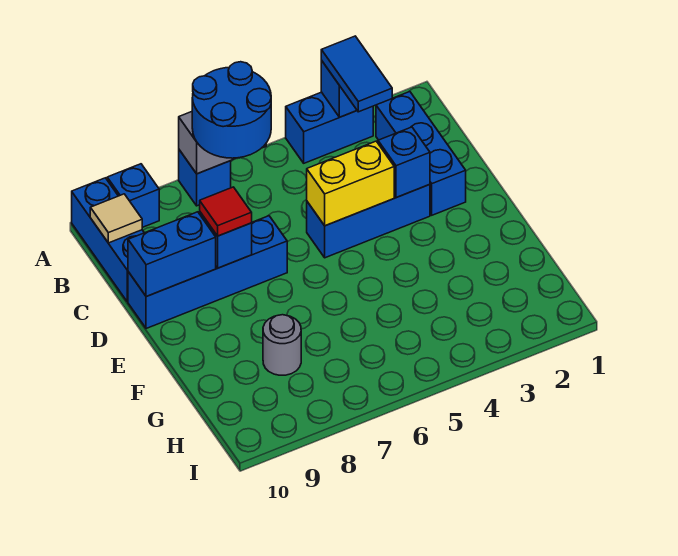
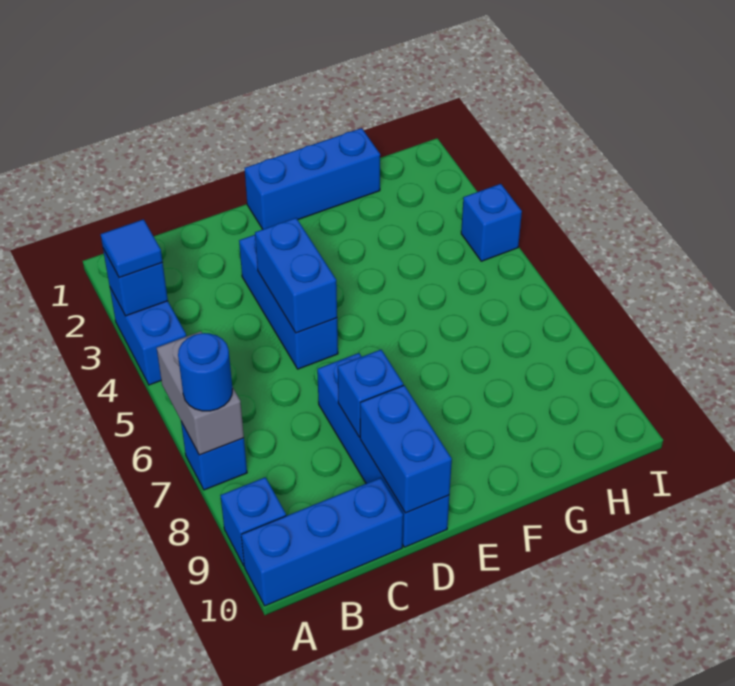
blue tile A3:B3 level 3 -> blue tile A3 level 3
blue round brick A6:B7 level 3 -> blue round brick A7 level 3
blue brick B2:D2 level 1 -> blue brick E1:G1 level 1
tan tile B10 level 2 -> none
blue brick D3 level 2 -> blue brick I4 level 1
yellow brick D4:D5 level 2 -> blue brick D4:D5 level 2
red tile D8 level 3 -> none
grey round brick G8 level 1 -> none

